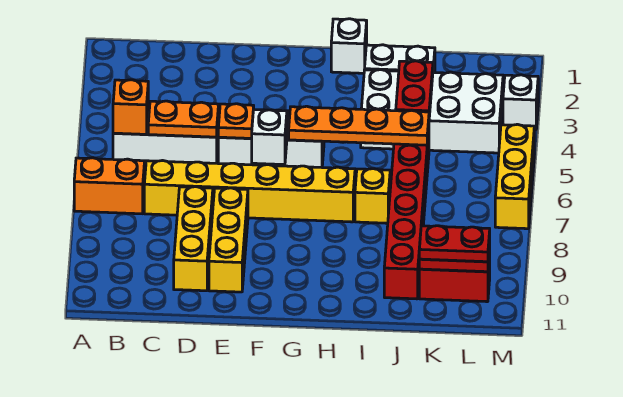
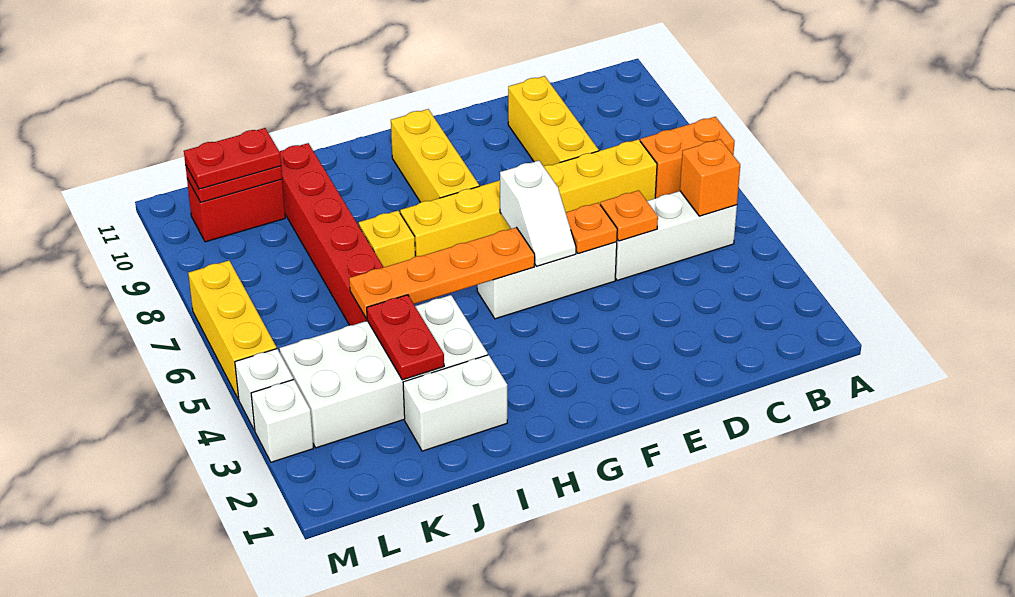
orange plate C5:D5 level 2 -> orange plate D5 level 2
yellow brick E8:E10 level 1 -> yellow brick G8:G10 level 1
white brick H1 level 1 -> white brick M4 level 1

